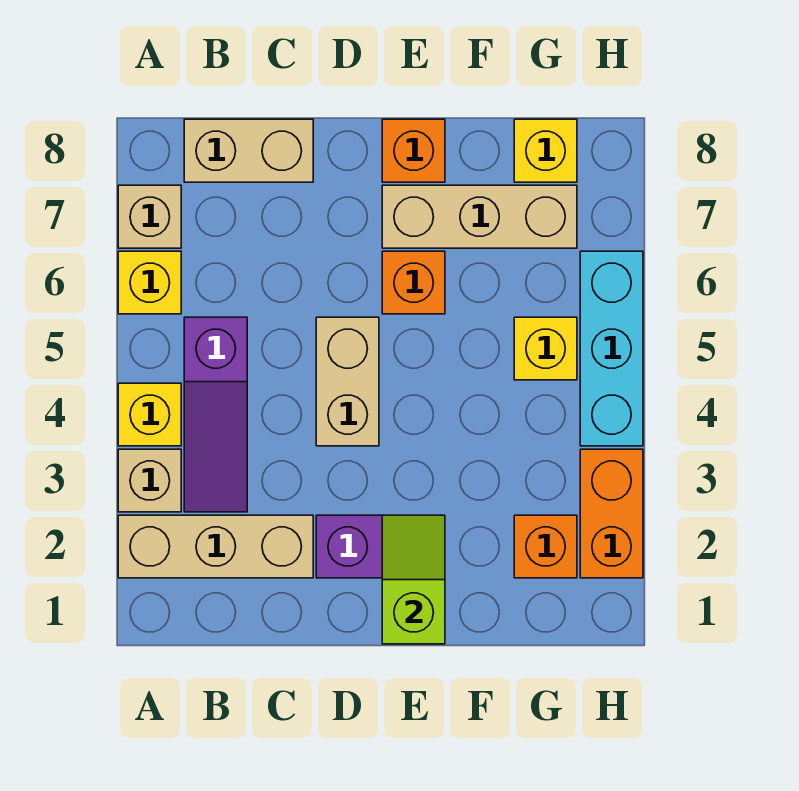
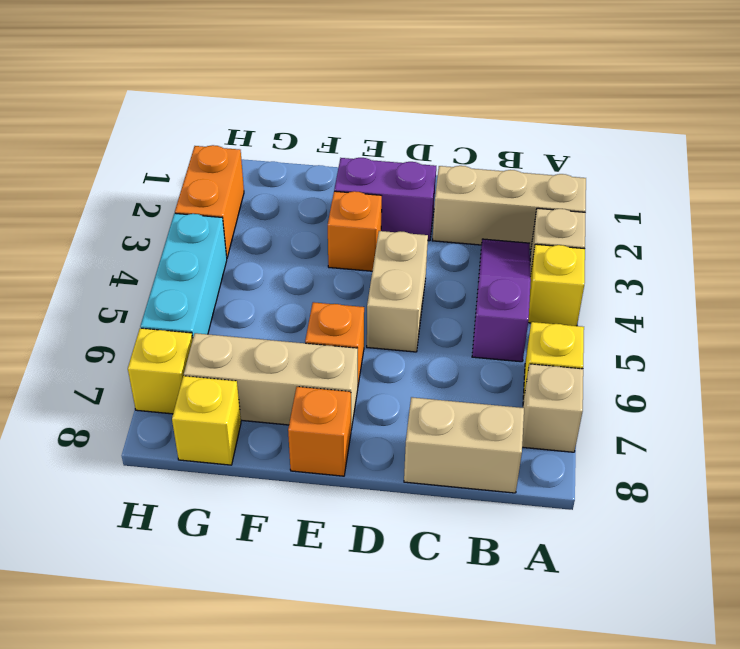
lime slope E1:E2 level 2 top 1 -> none
orange brick G2 level 1 -> orange brick E3 level 1
yellow brick G5 level 1 -> yellow brick H7 level 1

